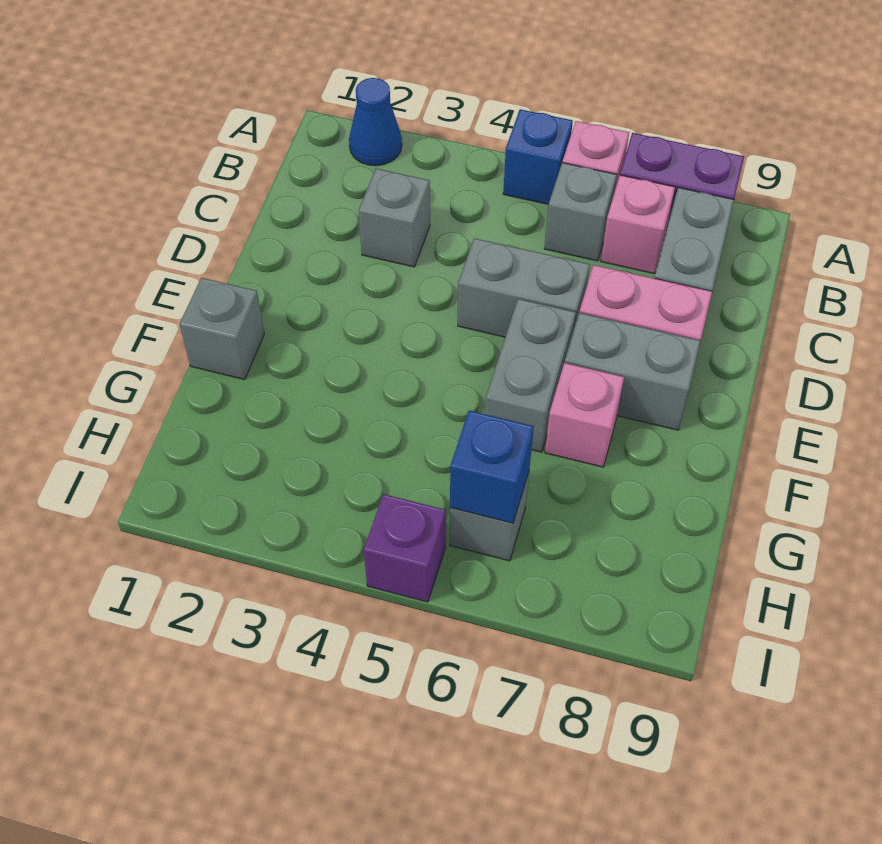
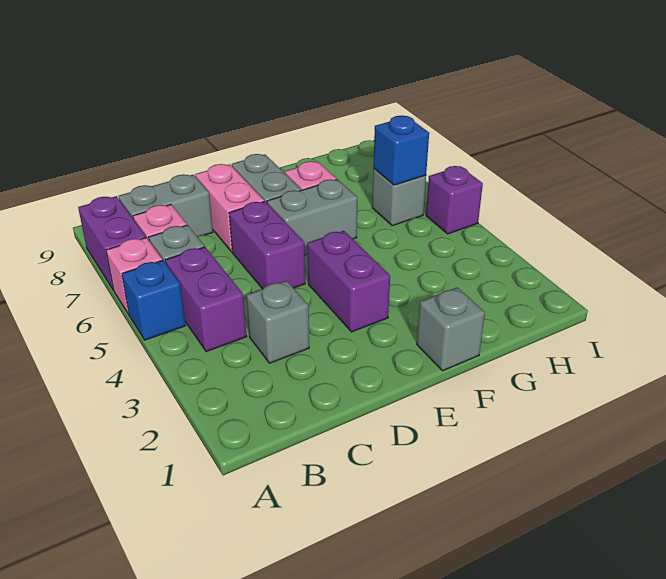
blue cone A2 level 1 -> none
none -> purple brick B4:B5 level 1
grey brick D5:D6 level 1 -> purple brick D5:D6 level 1
none -> purple brick E3:E4 level 1

